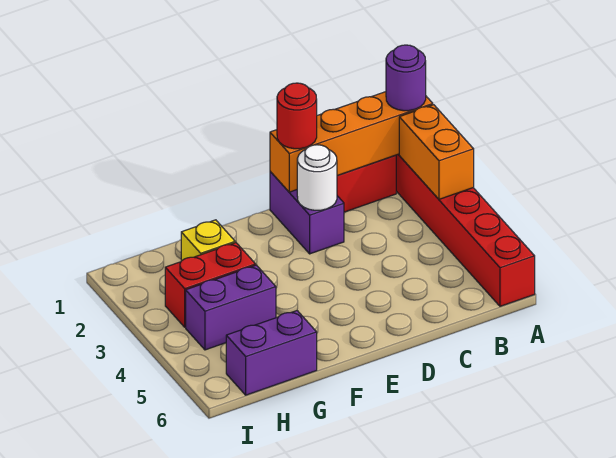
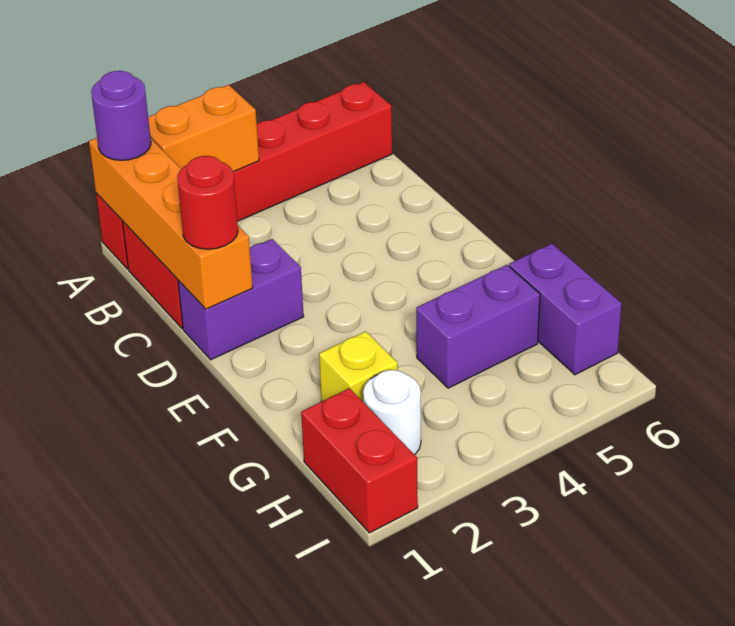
white round brick D2 level 2 -> white round brick H2 level 1
red brick G3:H3 level 1 -> red brick H1:I1 level 1
purple brick G4:H4 level 1 -> purple brick G4:G5 level 1

